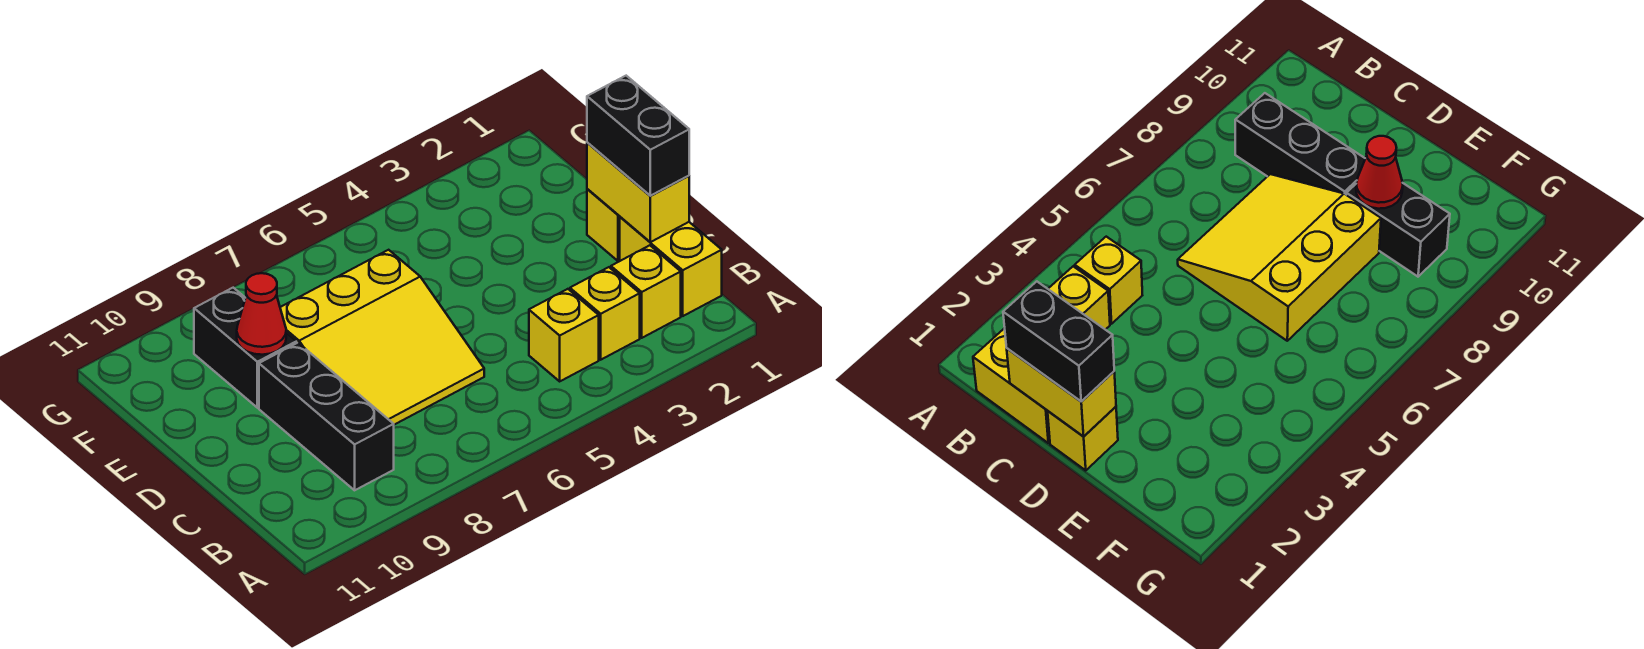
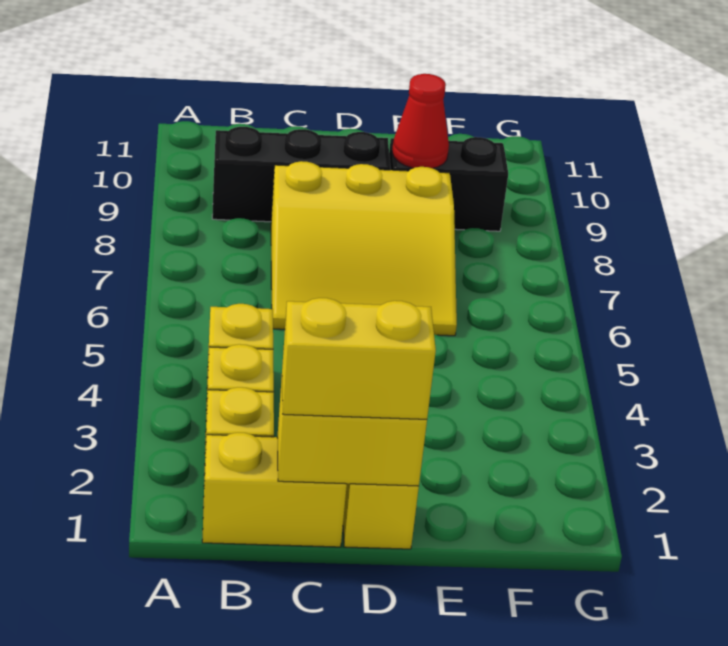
black brick C1:D1 level 3 -> yellow brick C1:D1 level 3
yellow slope C6:E8 level 1 top E -> yellow slope C6:E8 level 1 top 8

